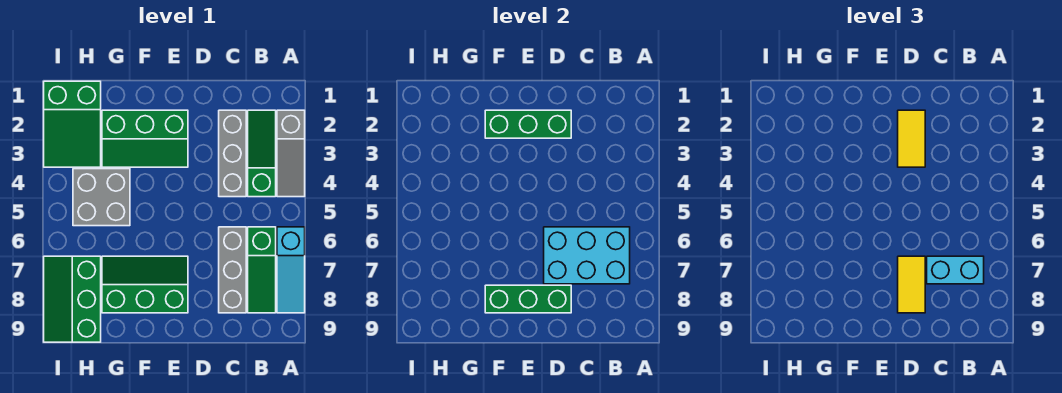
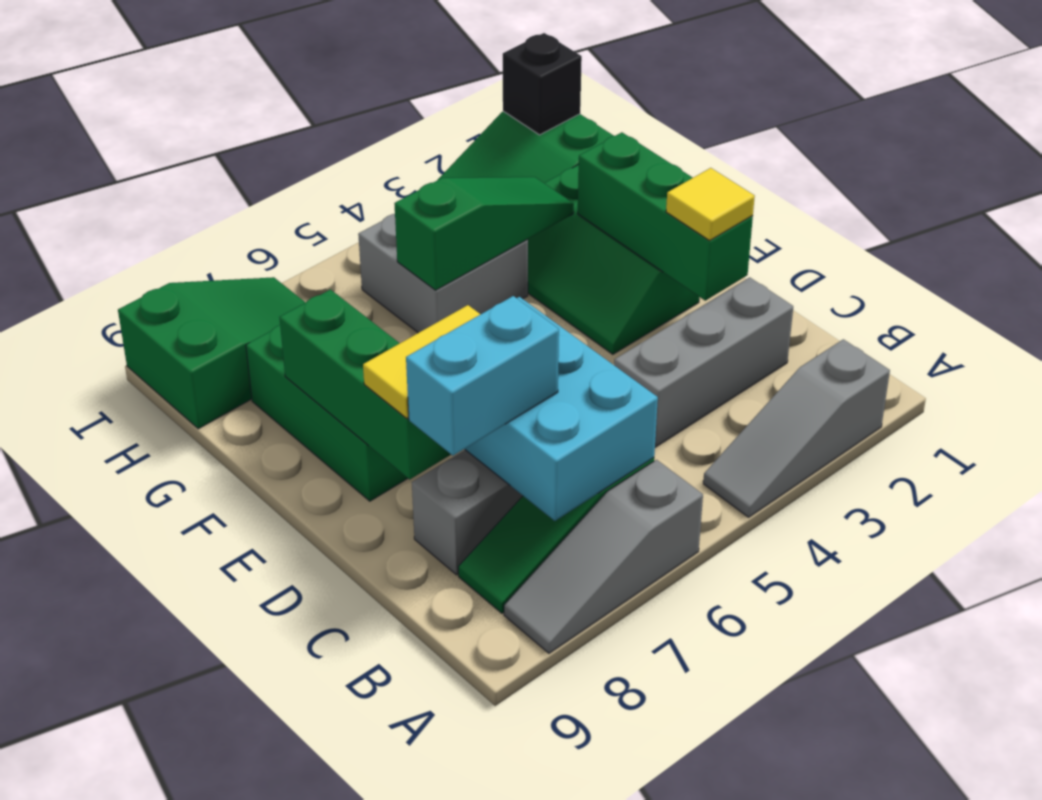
cyan slope A6:A8 level 1 top 6 -> grey slope A6:A8 level 1 top 6
green slope B2:B4 level 1 top 4 -> green slope G3:G5 level 2 top 5
cyan brick B7:C7 level 3 -> cyan brick C7:C8 level 3
yellow tile D2:D3 level 3 -> yellow tile D2 level 3
green slope H7:I9 level 1 top H -> green slope H7:I9 level 1 top 9
none -> black brick I1 level 2

